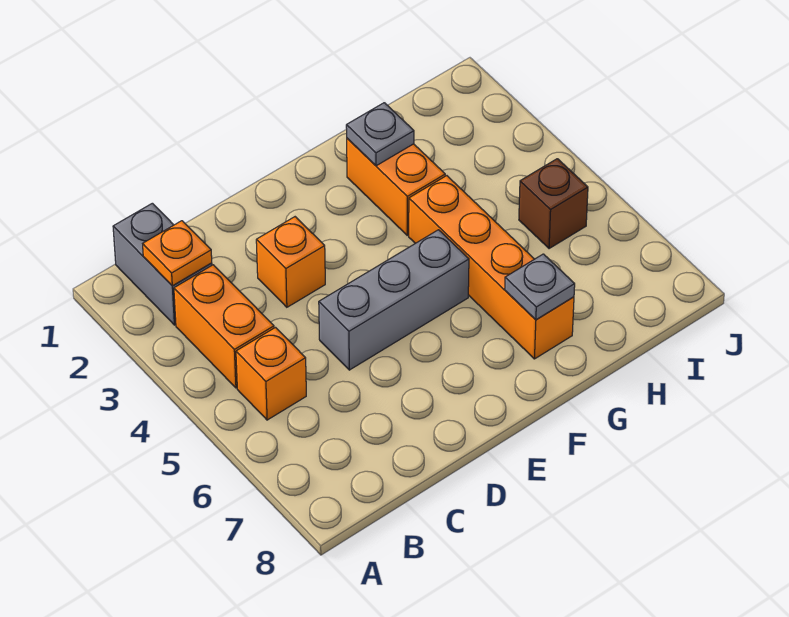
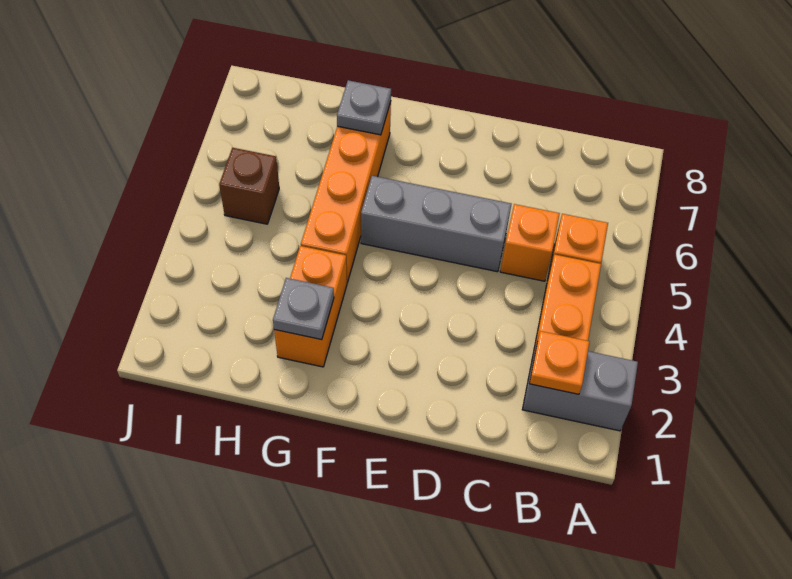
grey brick B1:B2 level 1 -> grey brick A2:B2 level 1
orange brick D3 level 1 -> orange brick C5 level 1

